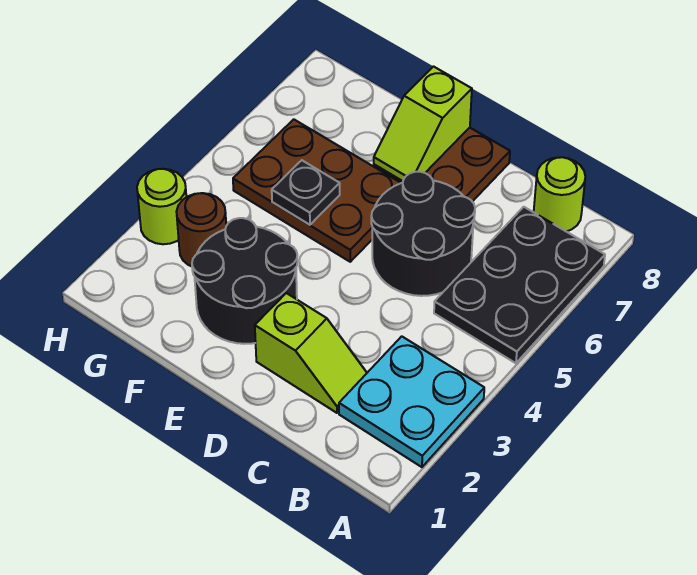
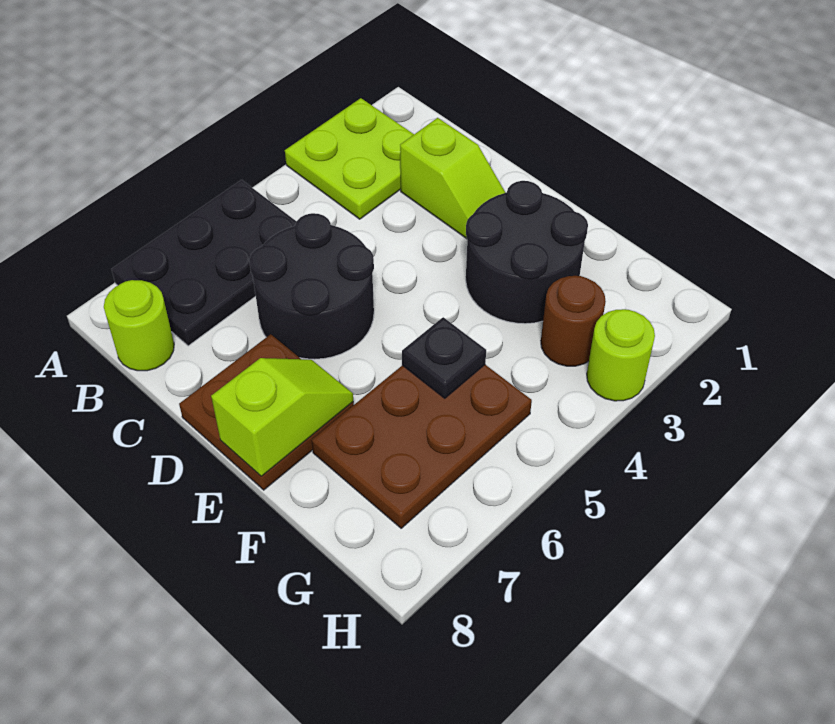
cyan plate A2:B3 level 1 -> lime plate A2:B3 level 1
lime slope C2:D2 level 1 top D -> lime slope C2:D2 level 1 top C
brown plate E5:G6 level 1 -> brown plate F5:G7 level 1

